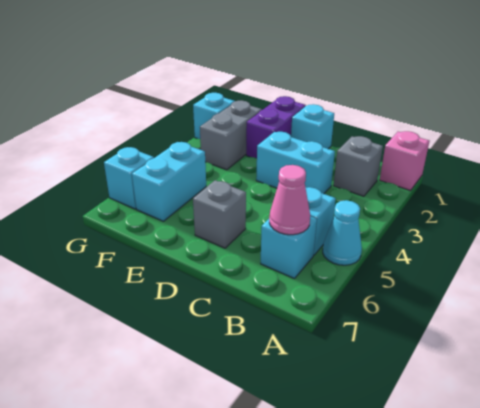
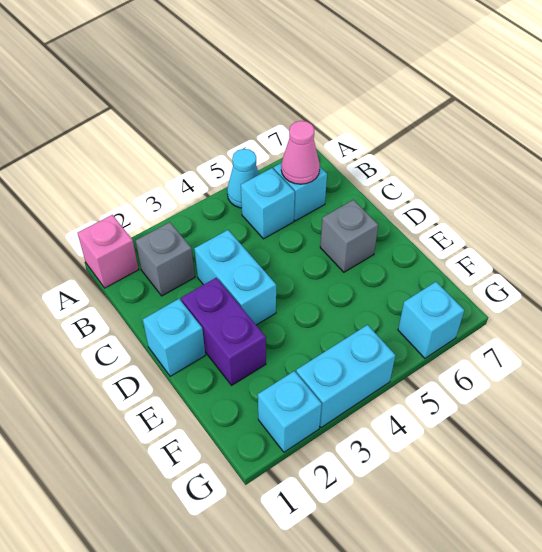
purple brick E1:E2 level 1 -> purple brick D2:E2 level 1
grey brick F2:F3 level 1 -> none
cyan brick F5:F6 level 1 -> cyan brick G3:G4 level 1

